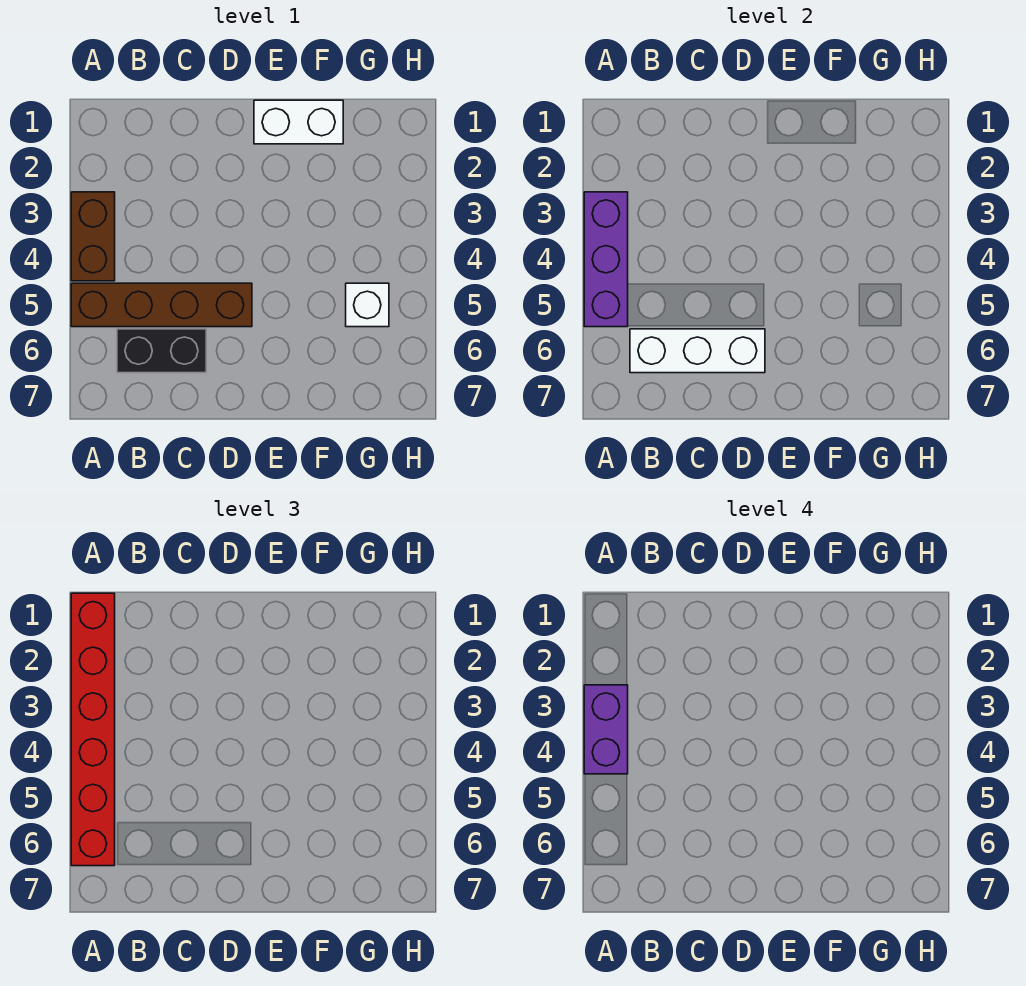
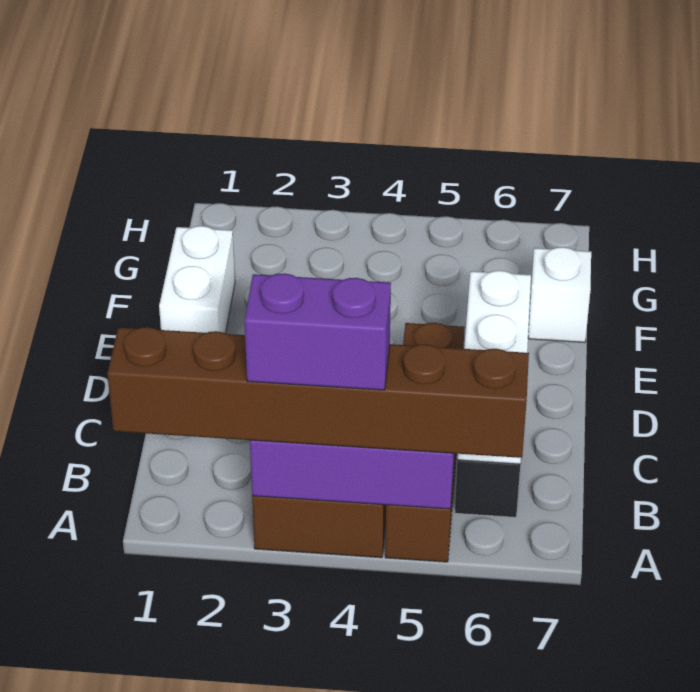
red brick A1:A6 level 3 -> brown brick A1:A6 level 3
white brick G5 level 1 -> white brick F7 level 1

